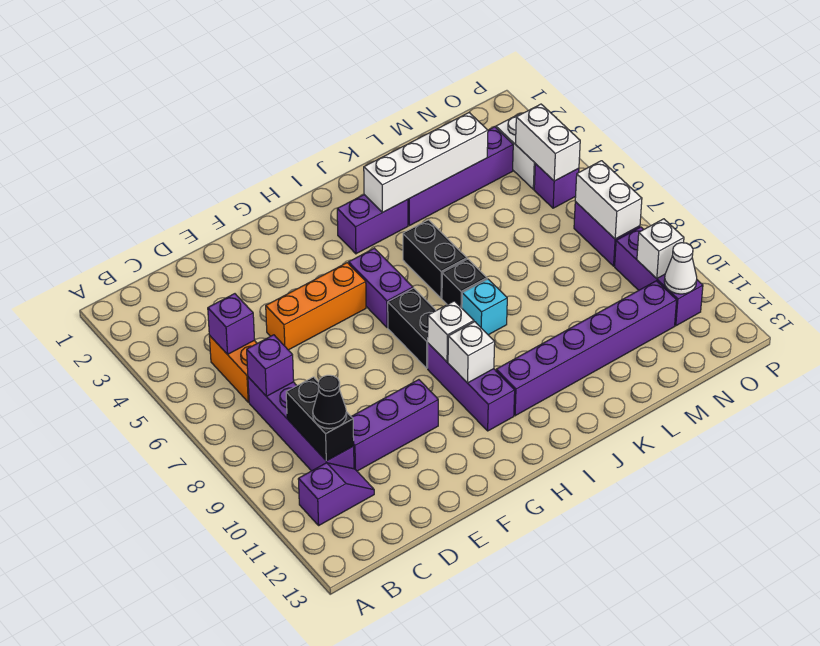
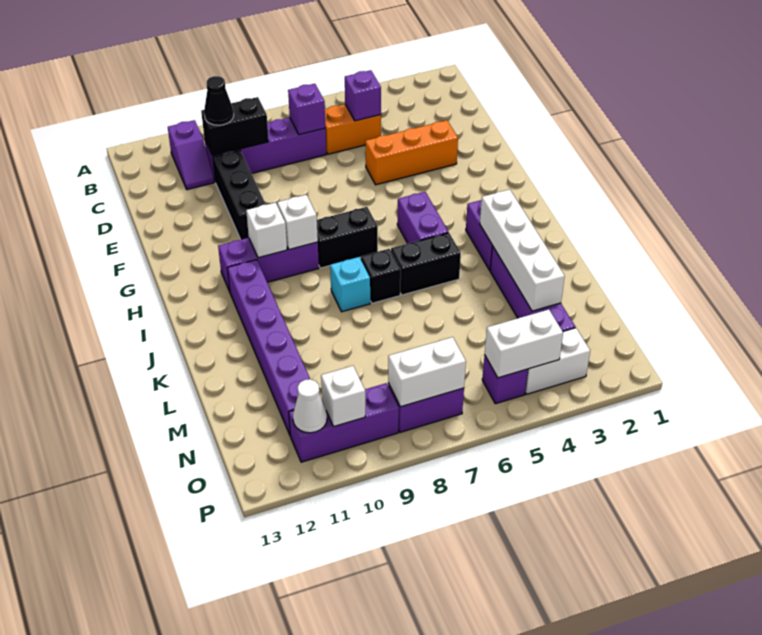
purple brick D10:F10 level 1 -> black brick D10:F10 level 1
orange brick E5:G5 level 1 -> orange brick E3:E5 level 1
purple brick H5:H6 level 1 -> purple brick H5:I5 level 1

